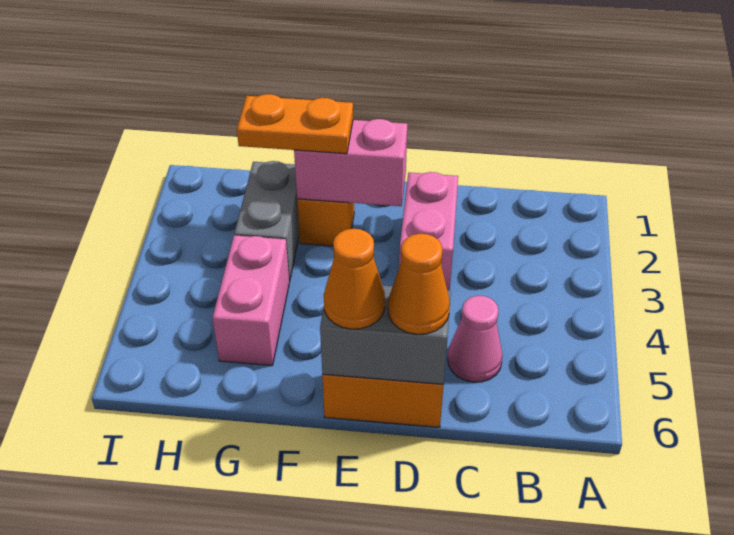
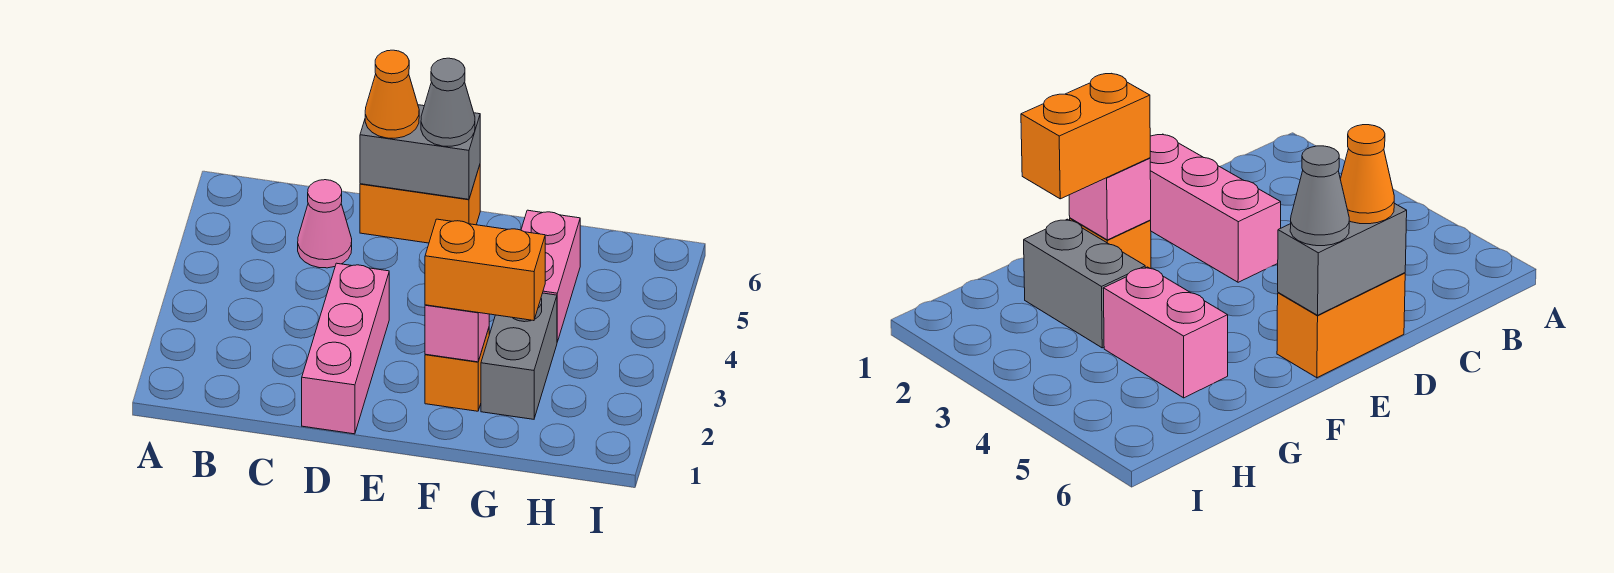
pink brick D2:D3 level 1 -> pink brick D1:D3 level 1
pink brick E2:F2 level 2 -> pink brick F2 level 2
orange cone E6 level 3 -> grey cone E6 level 3
orange plate F2:G2 level 3 -> orange brick F2:G2 level 3

